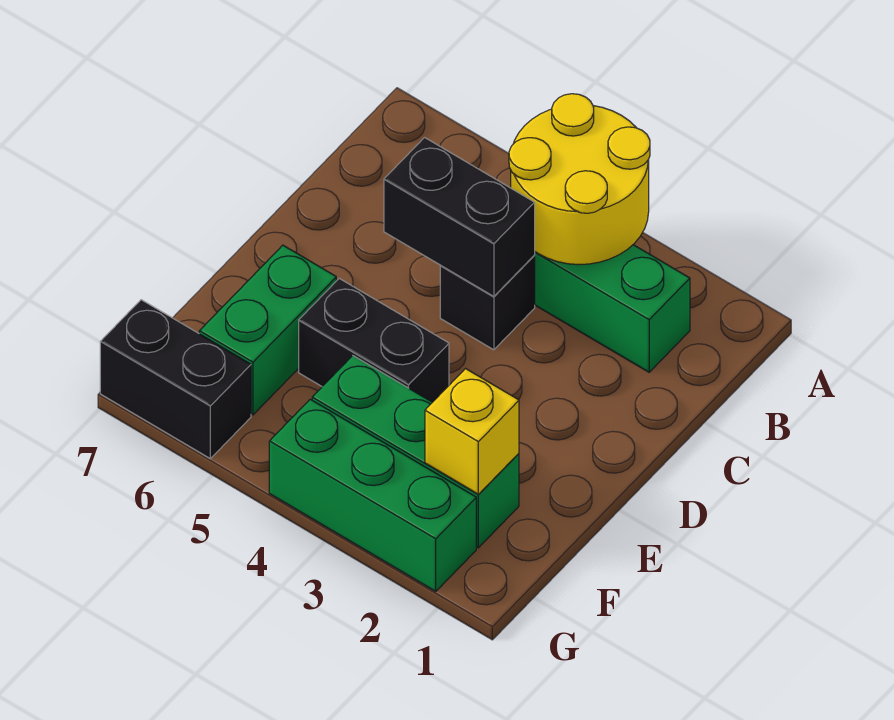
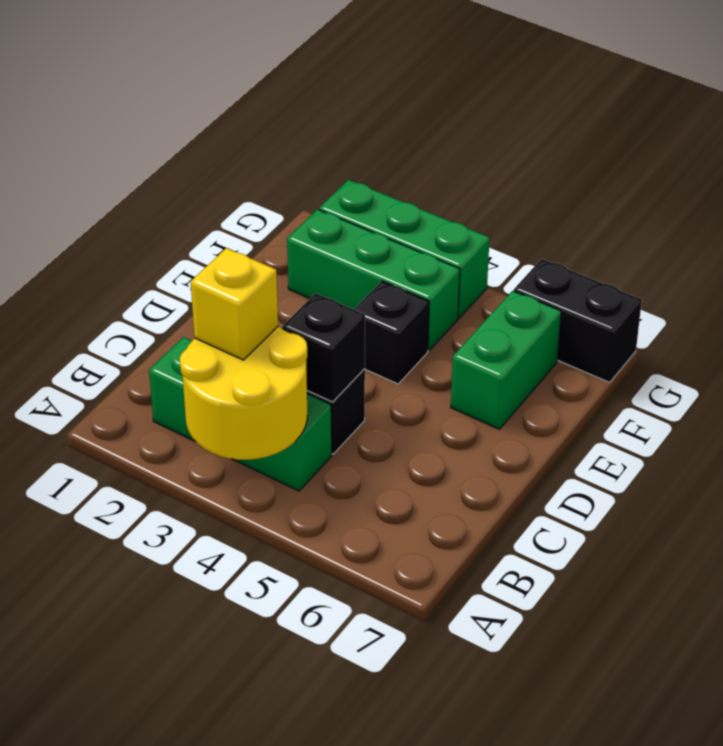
black brick C4:C5 level 2 -> black brick C4 level 2
black brick E4:E5 level 1 -> black brick E4 level 1
yellow brick F2 level 2 -> yellow brick B3 level 3

